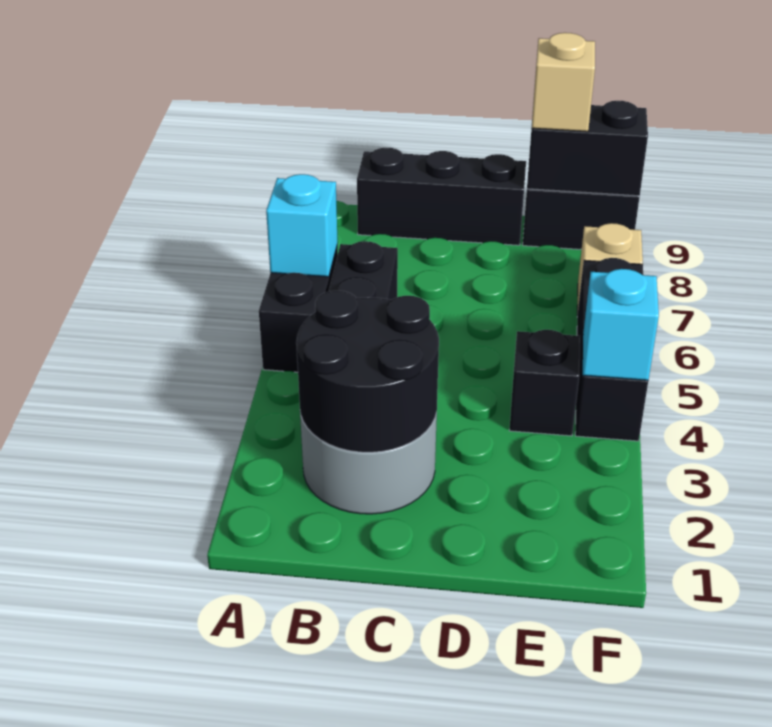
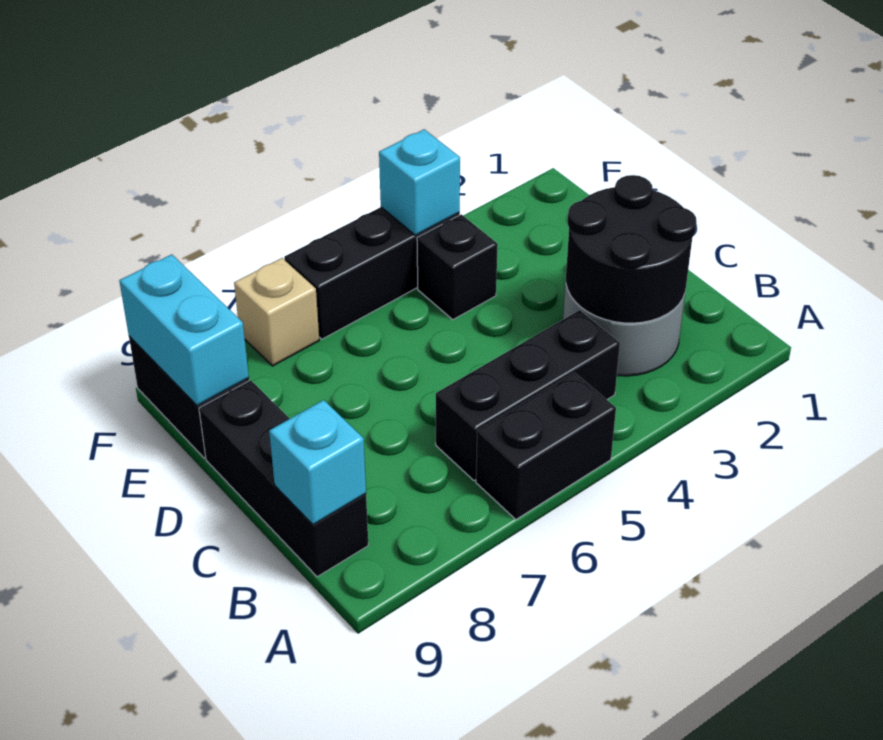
cyan brick A6 level 2 -> cyan brick B9 level 2
black brick E9:F9 level 2 -> cyan brick E9:F9 level 2
tan brick E9 level 3 -> none

